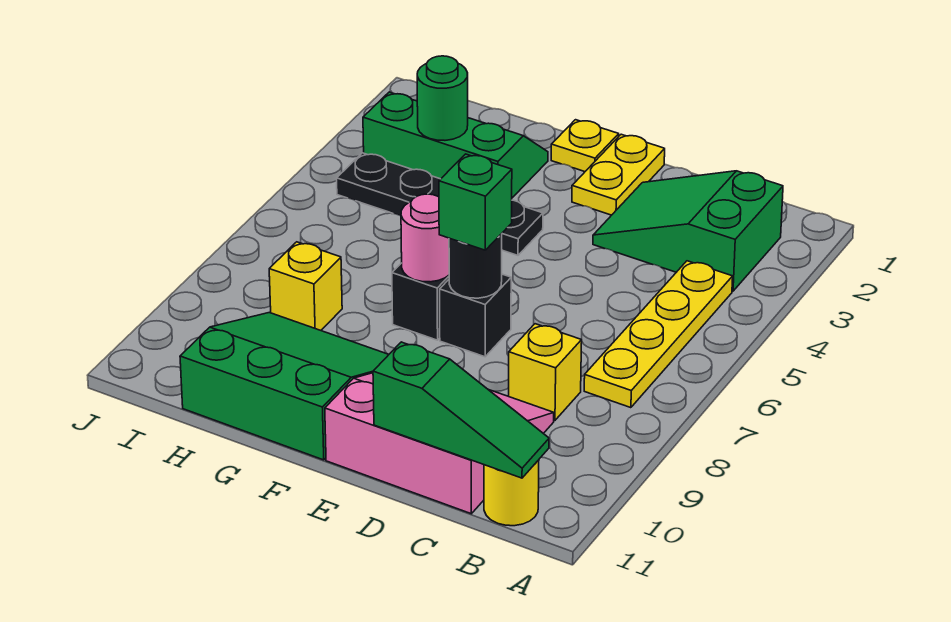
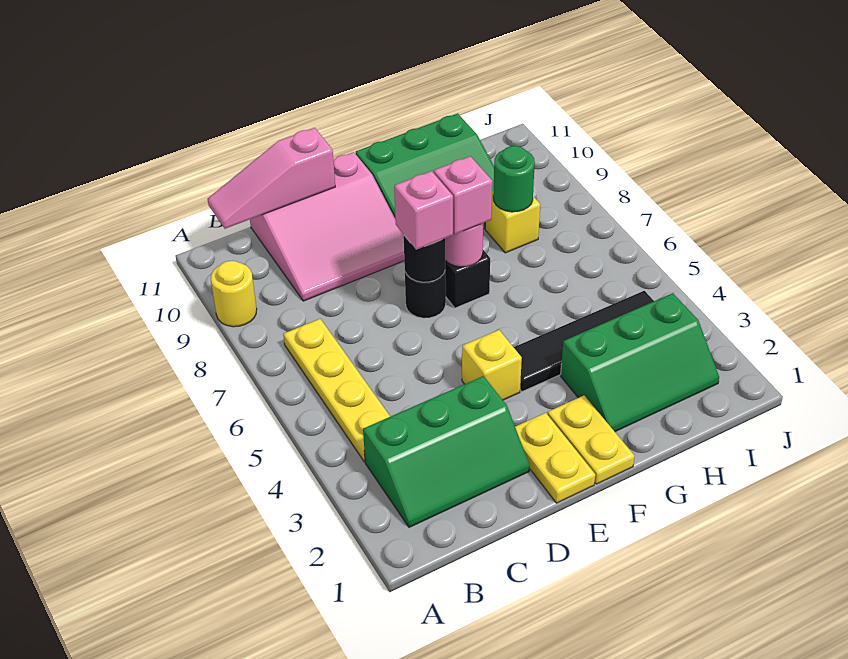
green slope B2:D3 level 1 top B -> green slope B2:D3 level 1 top 3
yellow round brick B11 level 1 -> yellow round brick A9 level 1
green slope B11:D11 level 2 top D -> pink slope B11:D11 level 2 top D
yellow brick C8 level 1 -> yellow brick E4 level 1
black brick E7 level 1 -> black round brick E7 level 1
green brick E7 level 3 -> pink brick E7 level 3
yellow plate F1 level 1 -> yellow plate F1:F2 level 1
black plate F4:I4 level 1 -> black tile F4:I4 level 1
none -> pink brick F7 level 3
green round brick H3 level 2 -> green round brick H8 level 2

